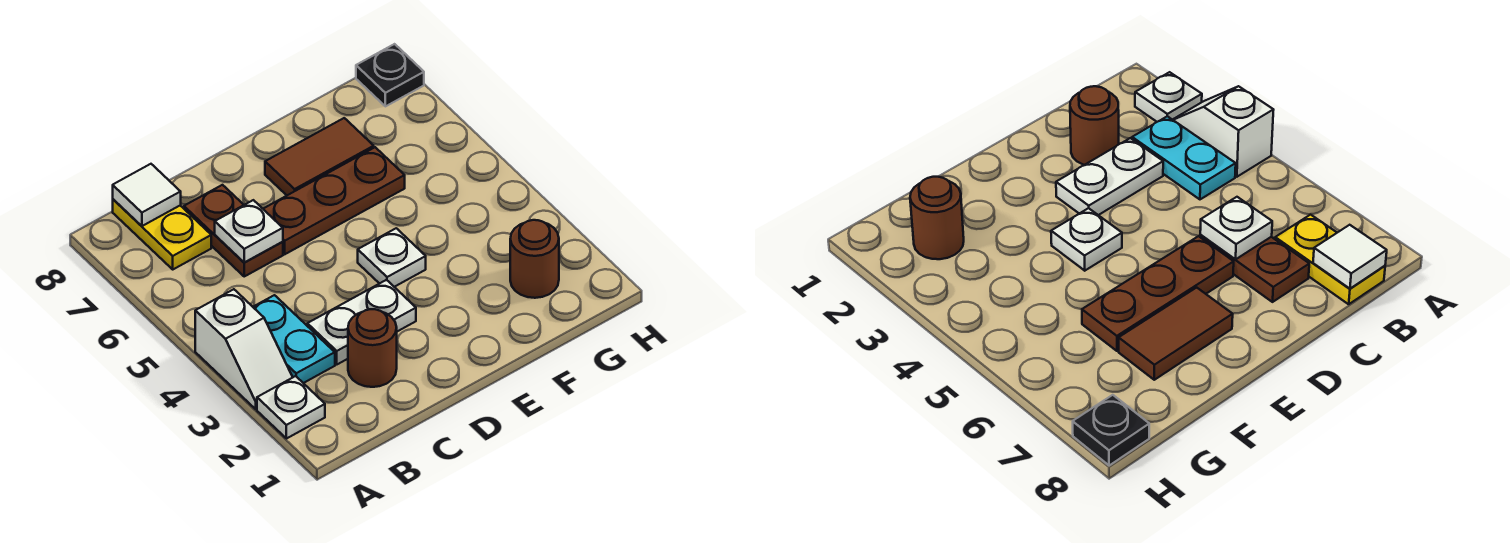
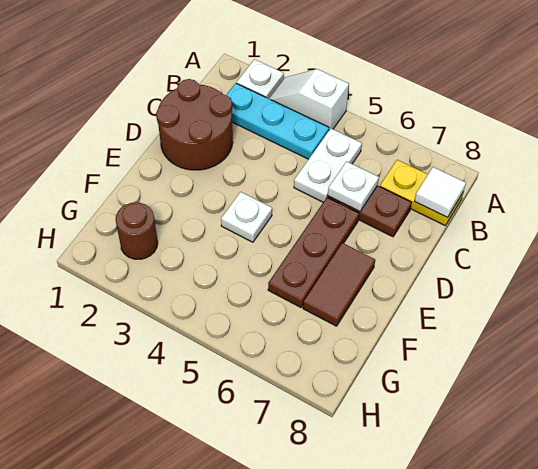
cyan plate B3:B4 level 1 -> cyan plate B2:B4 level 1
brown round brick C2 level 1 -> brown round brick C1:D2 level 1
white plate C3:D3 level 1 -> white plate B5:C5 level 1
black plate H8 level 1 -> none

